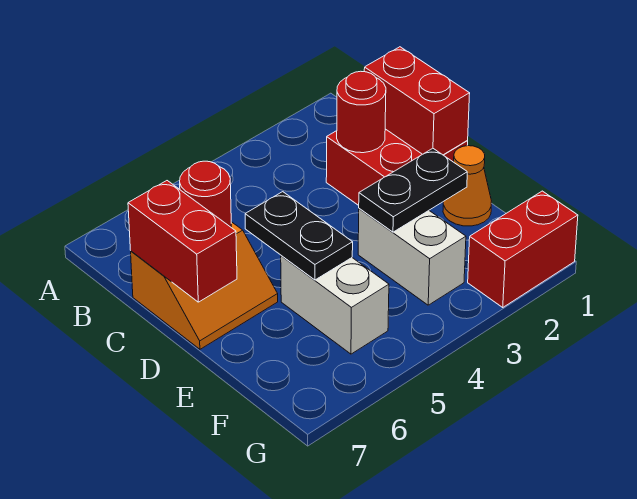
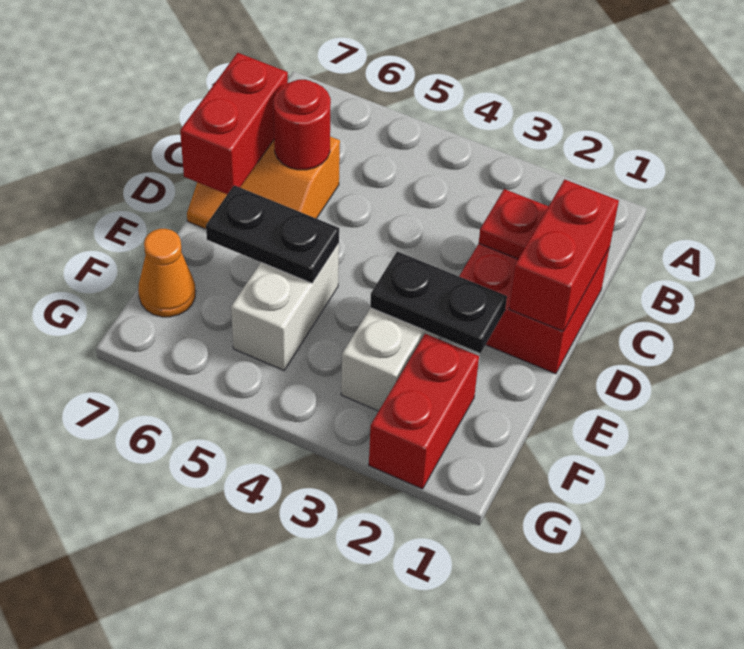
red round brick C2 level 2 -> red plate C2 level 2
black plate D5:E5 level 2 -> black plate E5:E6 level 2
orange cone E1 level 1 -> orange cone F7 level 1
red brick G1:G2 level 1 -> red brick F2:G2 level 1

